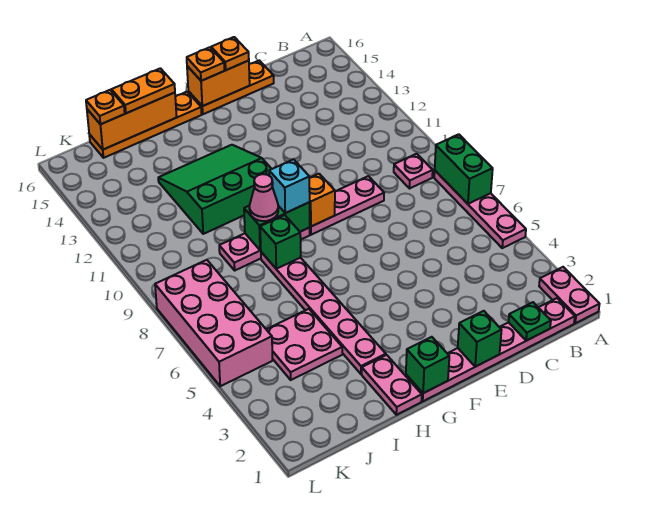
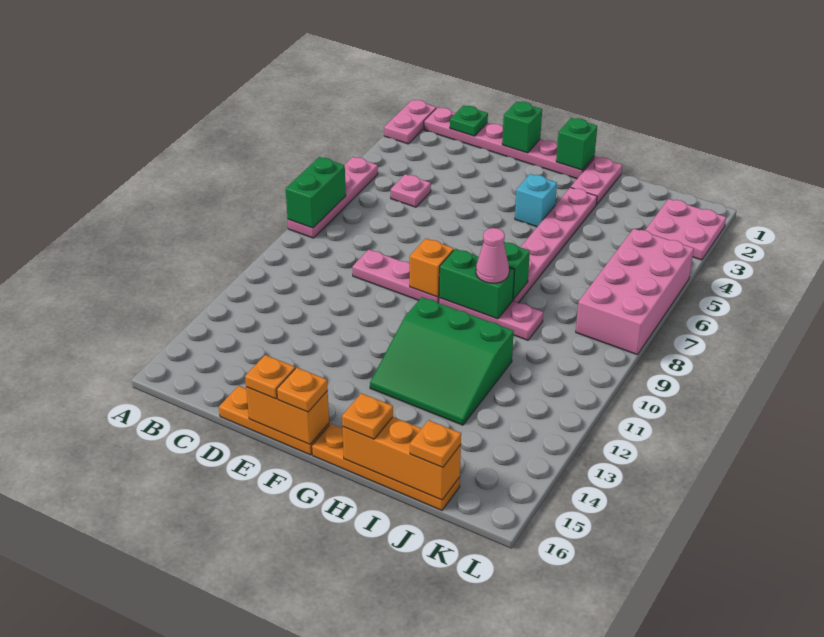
pink plate B9 level 1 -> pink plate C5 level 1
cyan brick G9 level 3 -> cyan brick G4 level 1
orange plate H16:I16 level 3 -> orange plate H16 level 3
pink plate I4:J5 level 1 -> pink plate K2:L3 level 1

